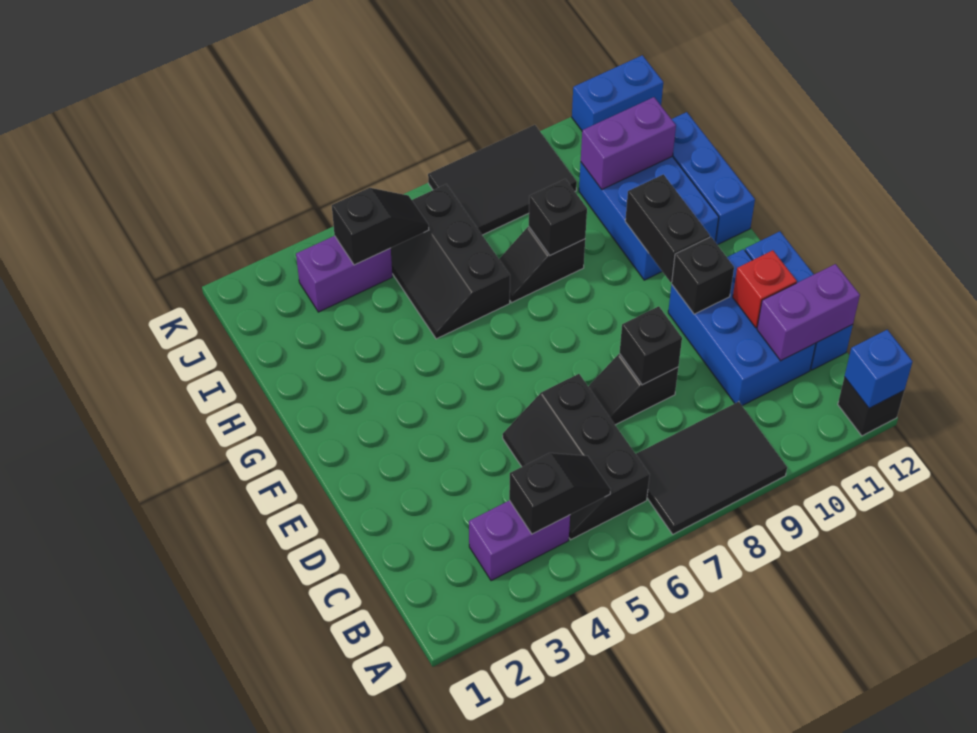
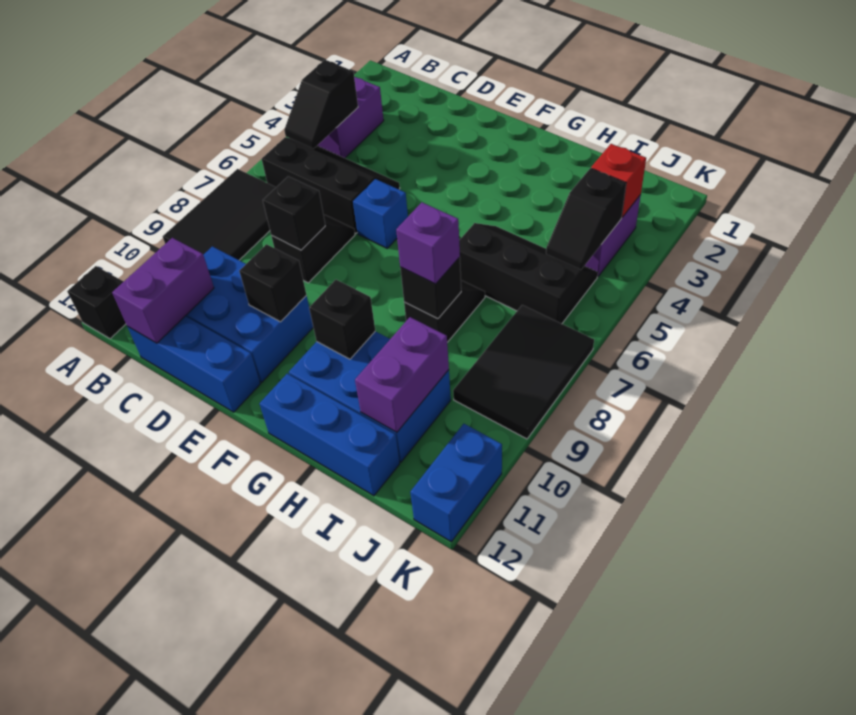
blue brick A12 level 2 -> blue brick E6 level 1
red brick D11 level 2 -> red brick J3 level 2
black brick F10:G10 level 2 -> black brick G10 level 2
none -> purple brick H8 level 3

